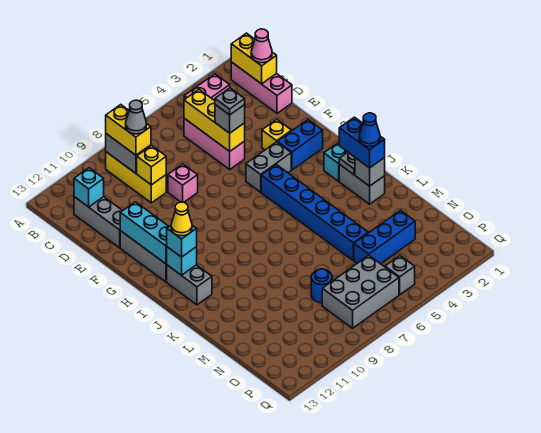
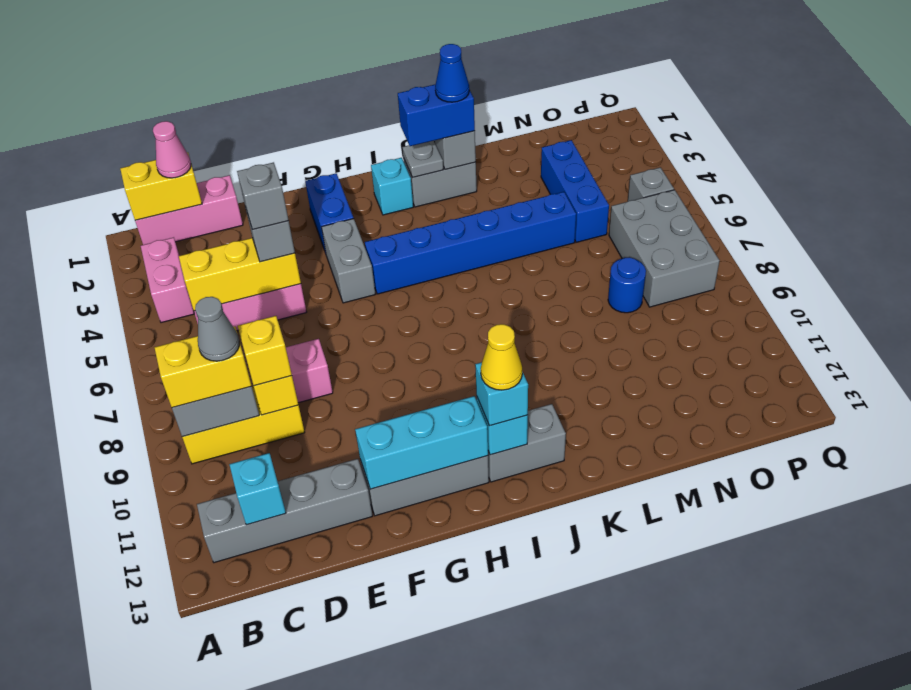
grey brick C12:E12 level 1 -> grey brick B12:E12 level 1
grey plate E5 level 4 -> grey brick E5 level 4
yellow brick F3 level 1 -> yellow brick D9 level 3

